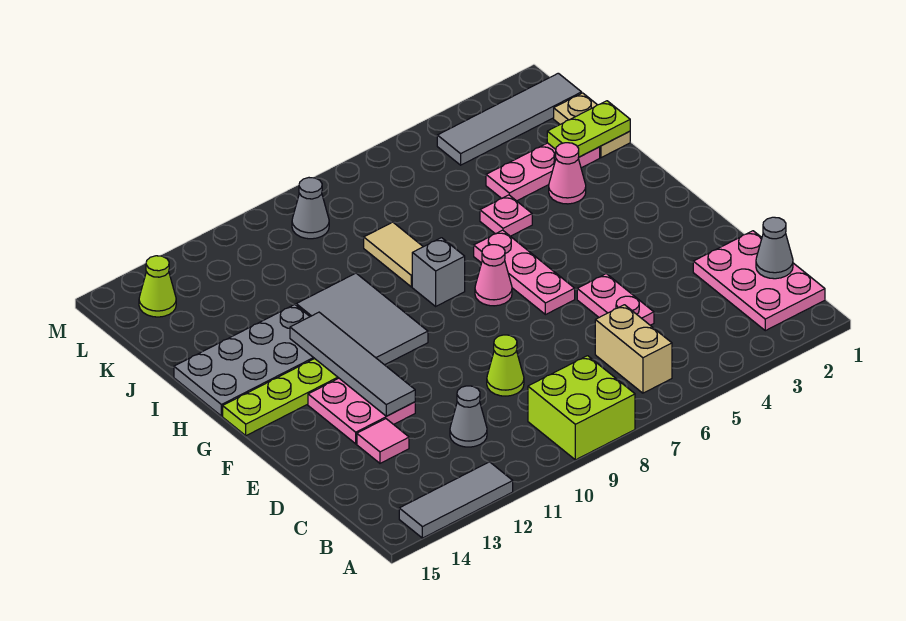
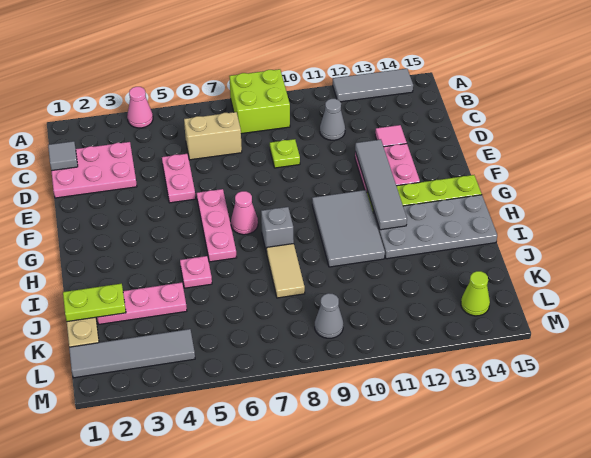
pink plate B1:D2 level 1 -> pink plate C1:D3 level 1
tan brick B6:C6 level 1 -> tan brick C6:C7 level 1
grey cone C1 level 2 -> grey tile C1 level 2
lime cone D9 level 1 -> lime plate D9 level 1
pink cone I3 level 1 -> pink cone A4 level 1

